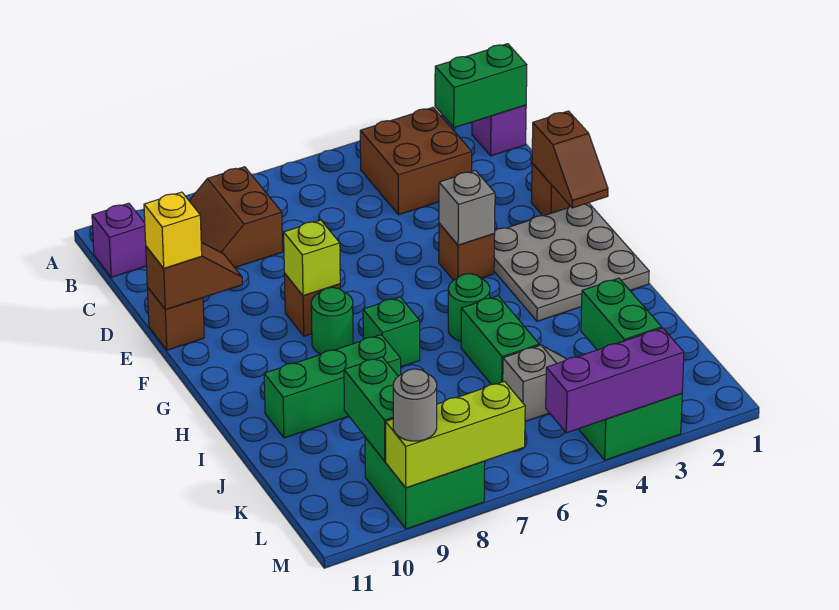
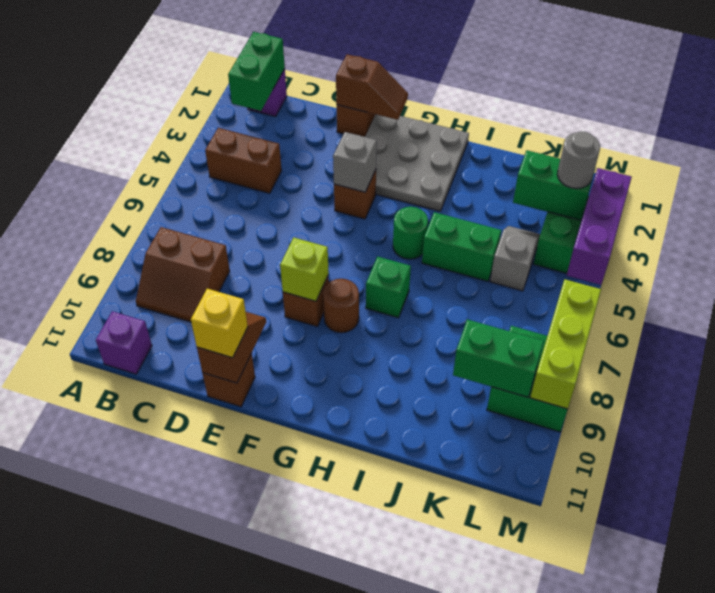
brown brick B3:C4 level 1 -> brown brick B4:C4 level 1
green round brick G8 level 1 -> brown round brick G8 level 1
green brick I8:I10 level 1 -> none
grey round brick M9 level 3 -> grey round brick L3 level 3

